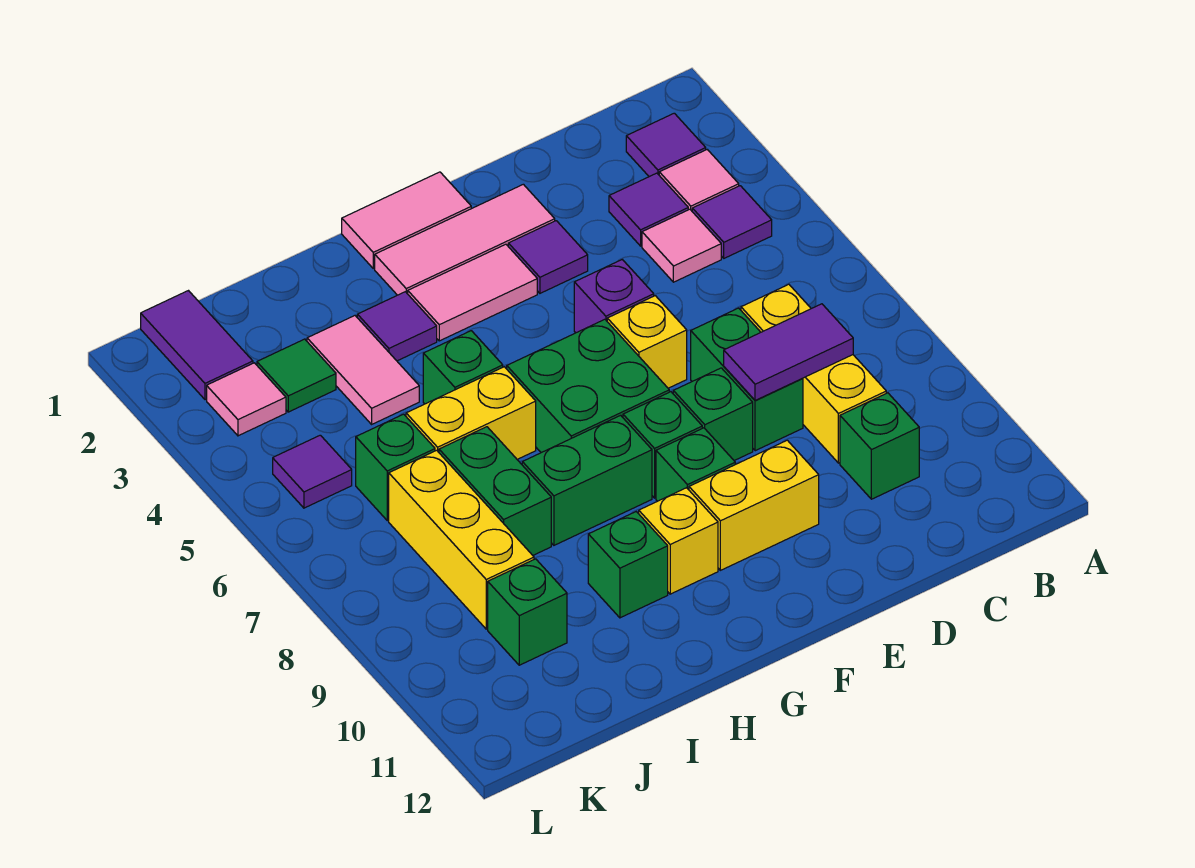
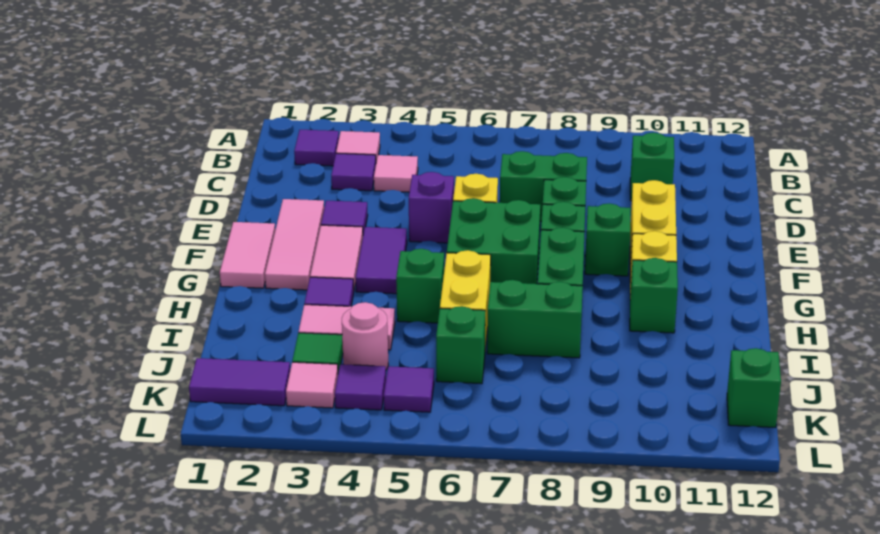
purple tile B4 level 1 -> purple tile K4 level 1
yellow brick C7:C9 level 1 -> none
purple tile C8:D8 level 2 -> purple tile F4:G4 level 1
none -> pink round brick J4 level 1
yellow brick J7:J9 level 1 -> none
green brick J10 level 1 -> green brick K12 level 1

